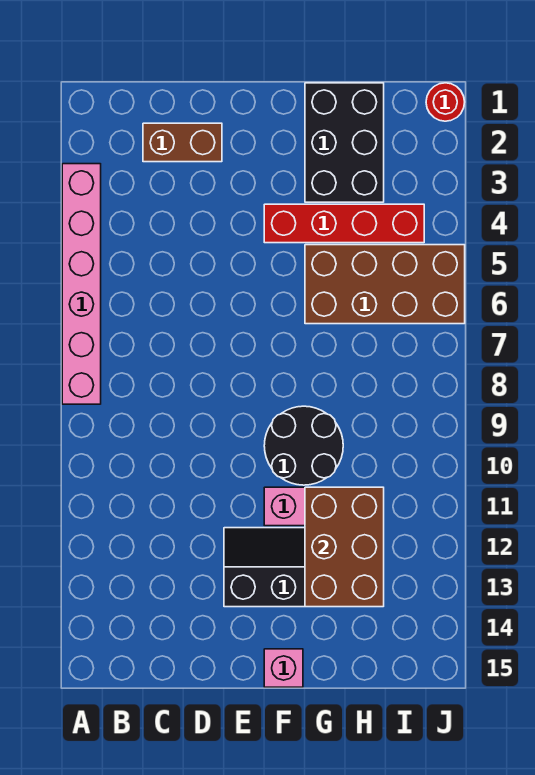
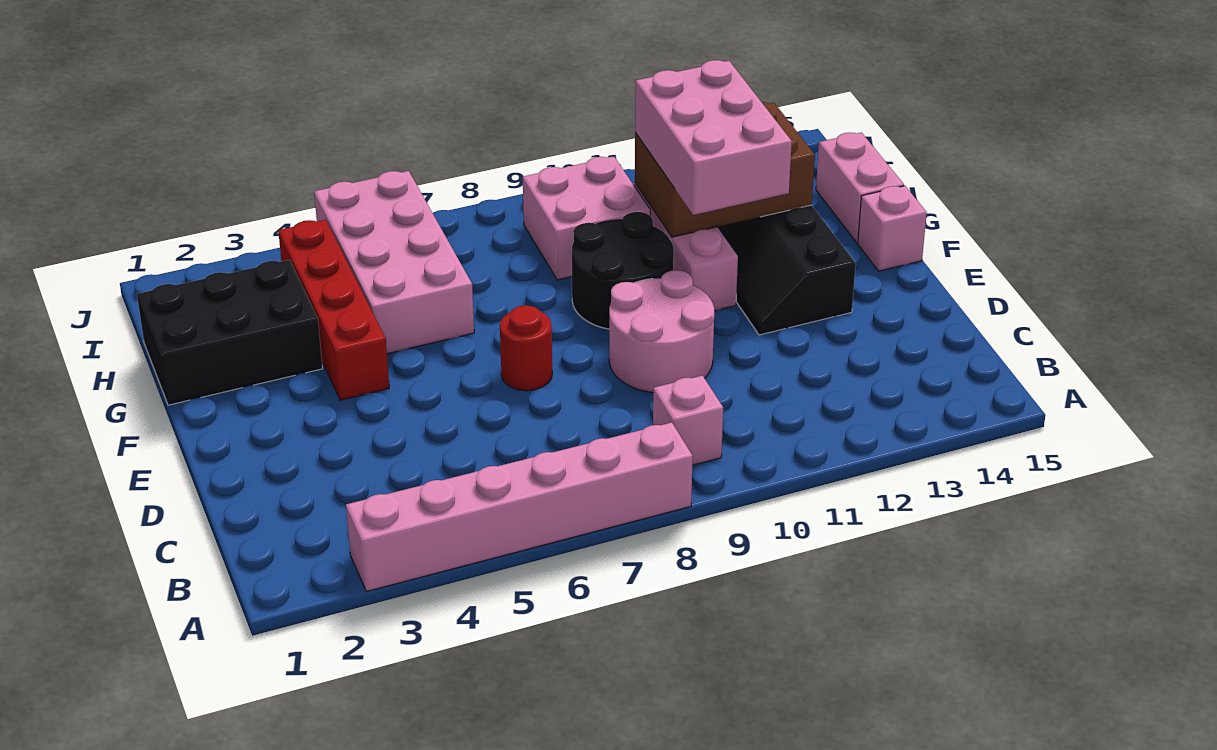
none -> pink brick B9 level 1
brown brick C2:D2 level 1 -> none
none -> pink round brick D9:E10 level 1
none -> pink brick F11:H12 level 3
brown brick G5:J6 level 1 -> pink brick G5:J6 level 1
none -> pink brick G15:H15 level 1
none -> pink brick H9:I10 level 1
red round brick J1 level 1 -> red round brick E7 level 1

